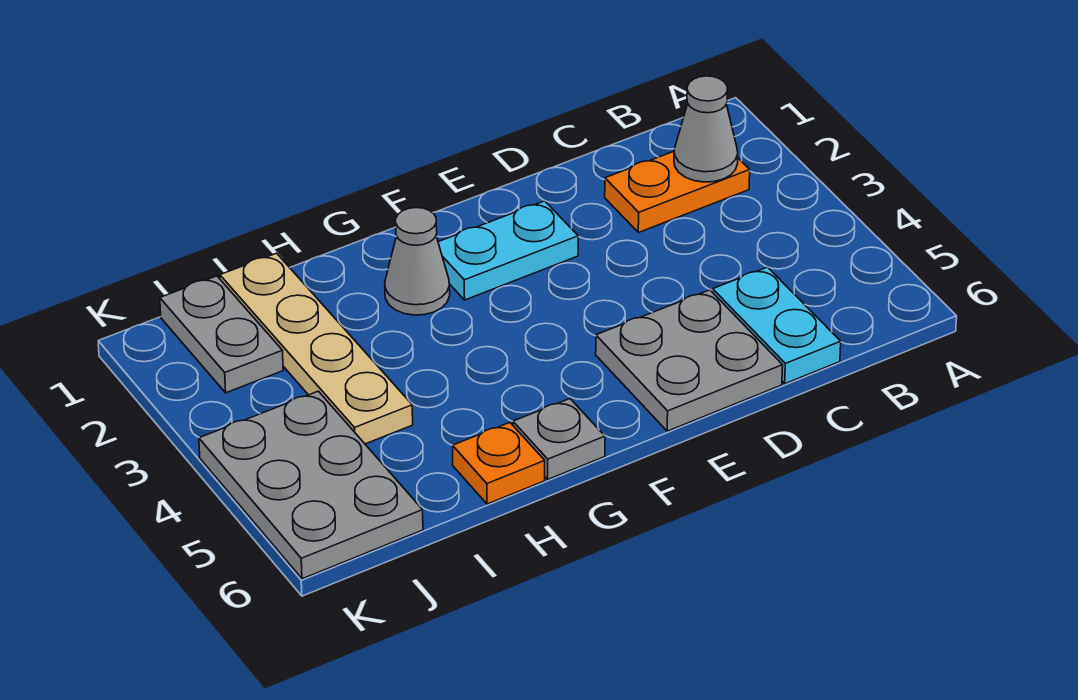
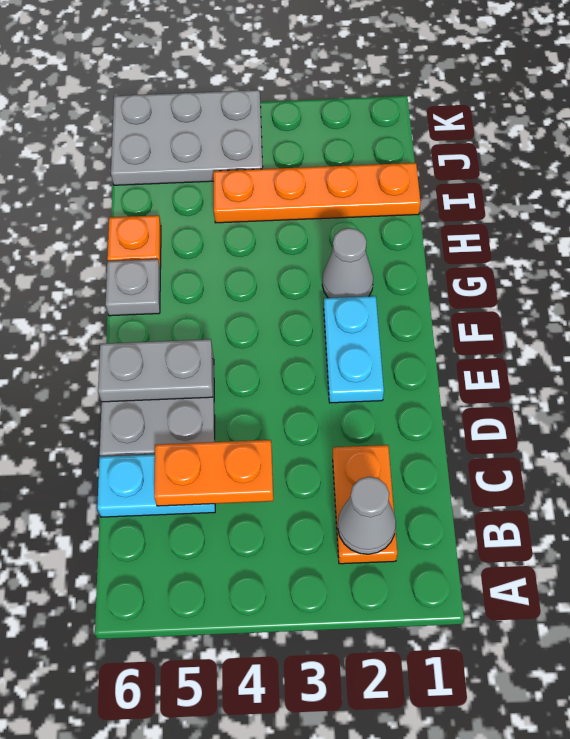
none -> orange plate C4:C5 level 2
tan plate I1:I4 level 1 -> orange plate I1:I4 level 1
grey plate J1:J2 level 1 -> grey plate E5:E6 level 2

